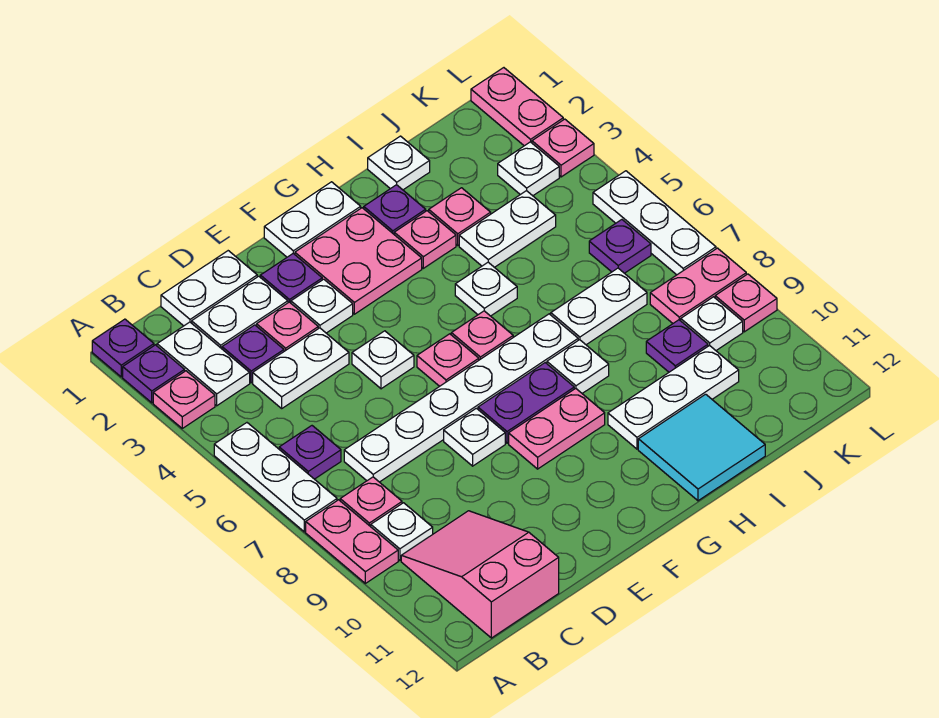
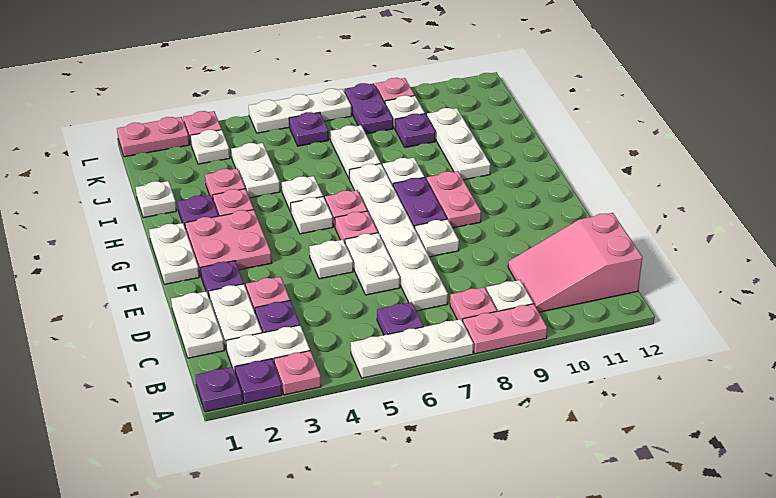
white plate C4:D4 level 1 -> white plate D6:E6 level 1
white plate E3 level 1 -> white plate G5 level 1
cyan tile H11:I12 level 1 -> none
pink plate K8:L8 level 1 -> purple plate K8:L8 level 1

